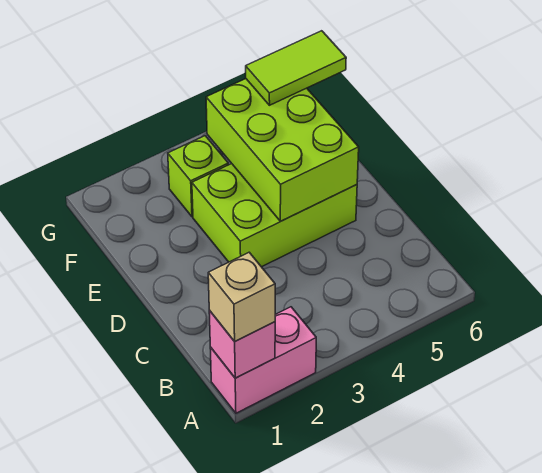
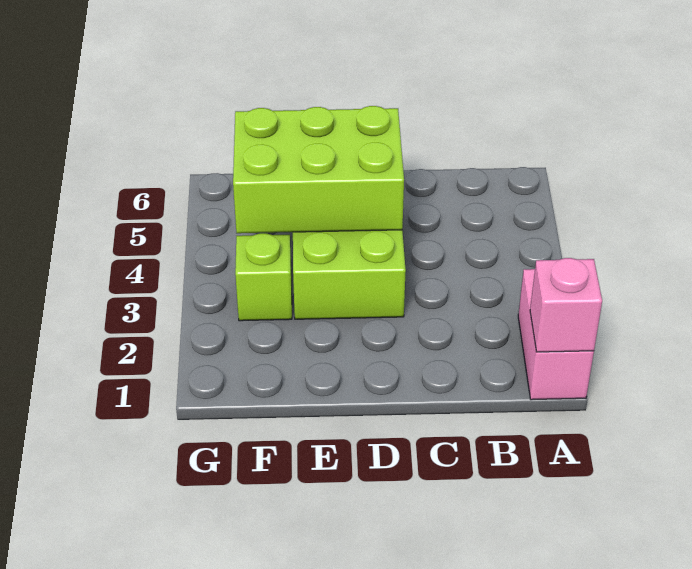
tan brick A1 level 3 -> none
lime tile F5:F6 level 3 -> none

